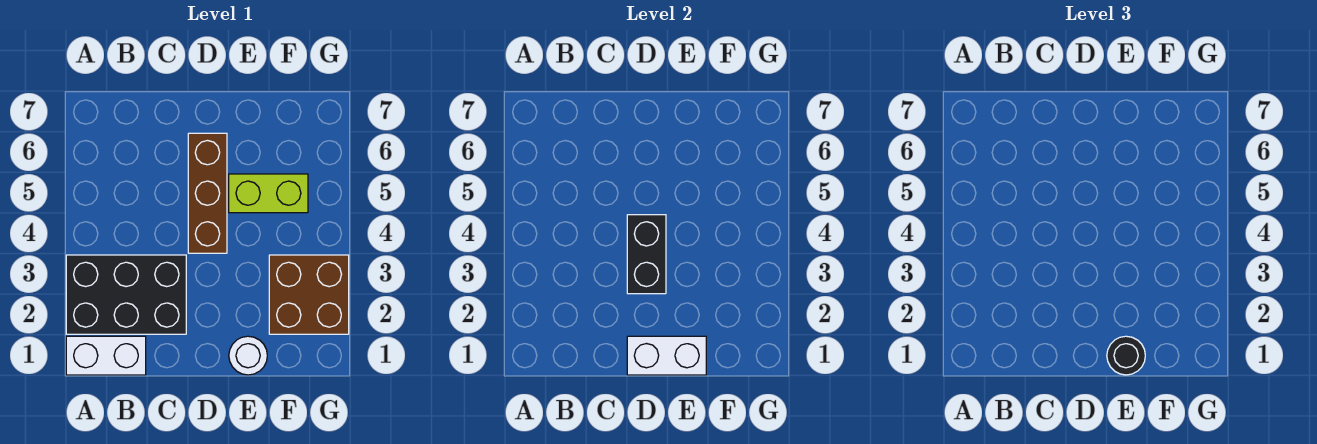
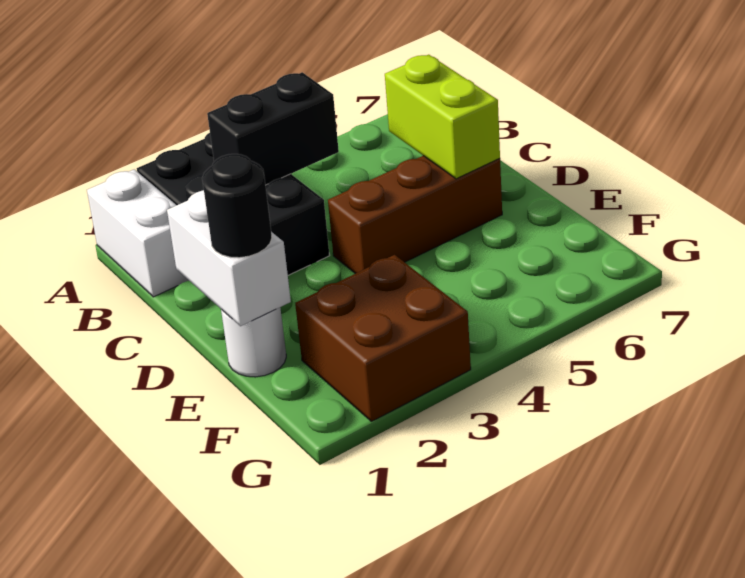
black brick D3:D4 level 2 -> black brick B3:B4 level 2
lime brick E5:F5 level 1 -> lime brick C6:D6 level 2

